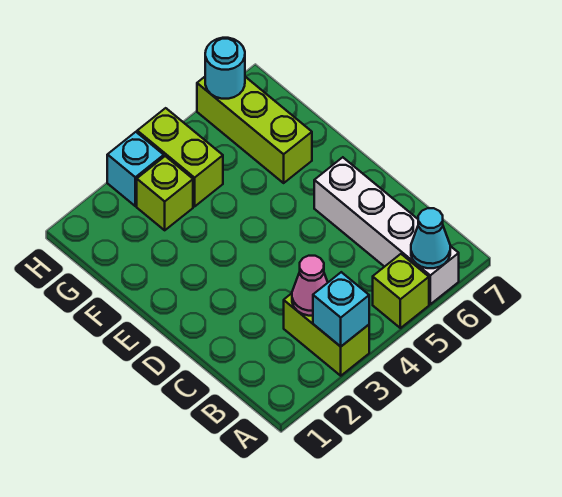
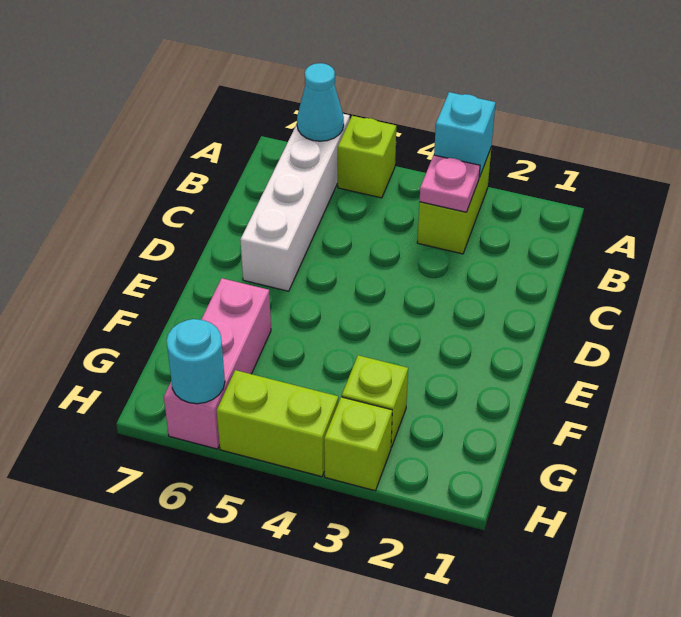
pink cone B3 level 2 -> pink plate B3 level 2
lime brick F6:H6 level 1 -> pink brick F6:H6 level 1
lime brick G4:H4 level 1 -> lime brick H4:H5 level 1
cyan brick H3 level 1 -> lime brick H3 level 1

